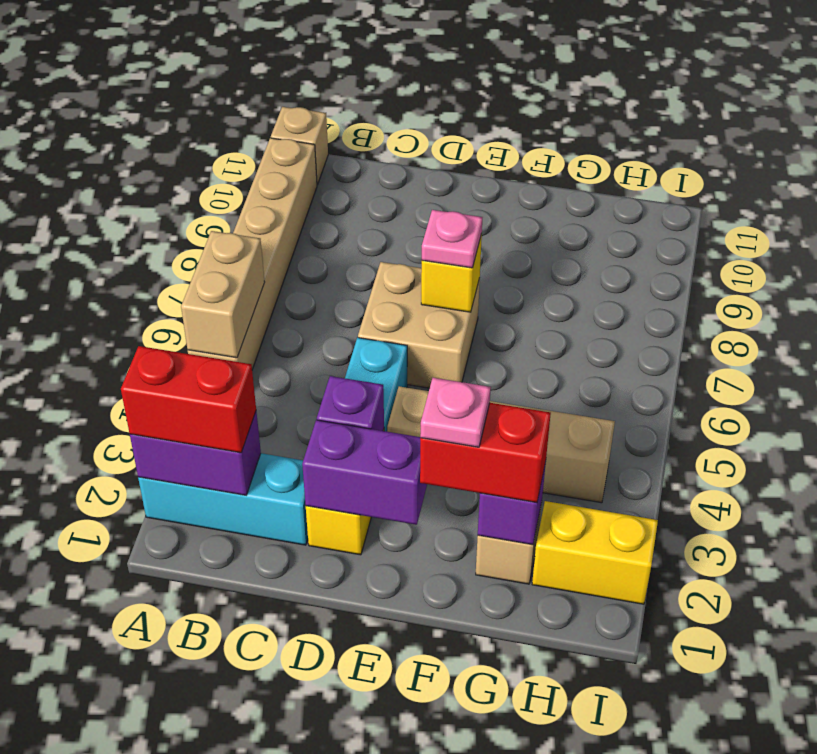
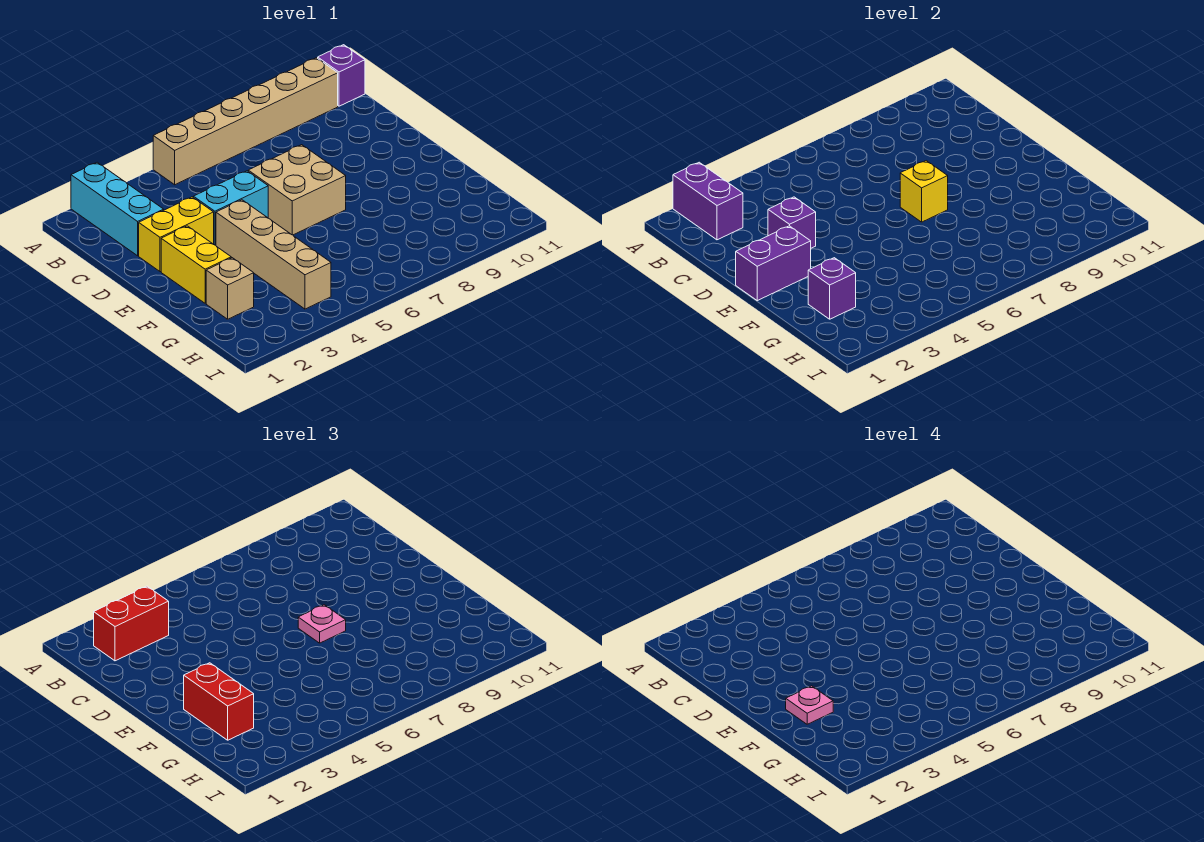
red brick A2:B2 level 3 -> red brick B2:B3 level 3
tan brick A5:A6 level 2 -> none
tan brick A11 level 1 -> purple brick A11 level 1
purple brick D2:E2 level 2 -> purple brick E1:E2 level 2
yellow brick H2:I2 level 1 -> yellow brick E2:F2 level 1

